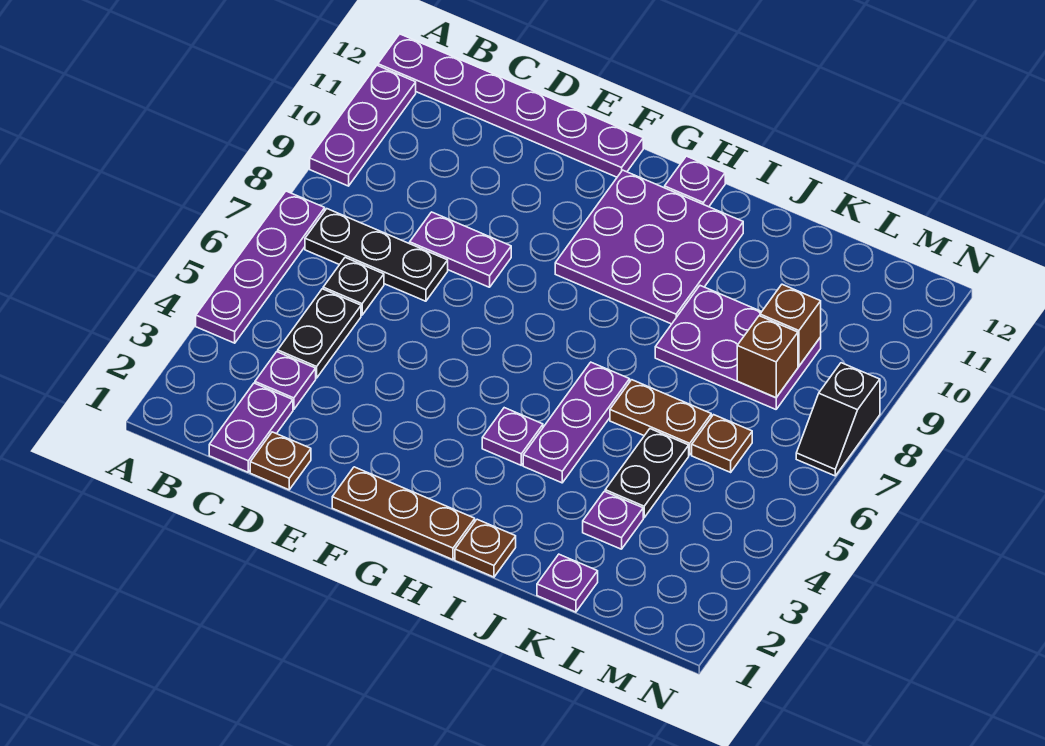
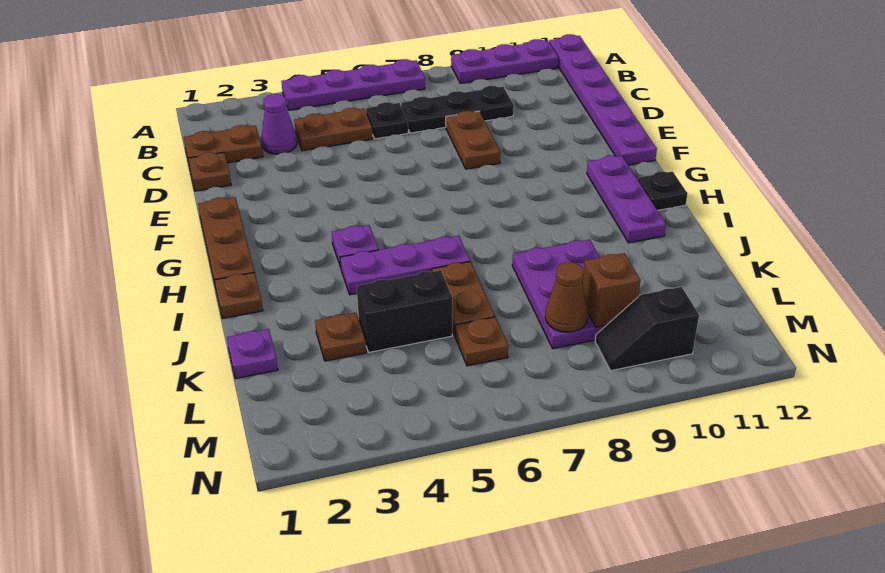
black plate B7:D7 level 1 -> black plate C7:C9 level 1
purple plate C1:C2 level 1 -> brown plate C1:C2 level 1
purple plate C3 level 1 -> purple cone C3 level 1
black plate C4:C5 level 1 -> brown plate C4:C5 level 1
purple plate D8:E8 level 1 -> brown plate D8:E8 level 1
purple plate G9:I11 level 1 -> purple plate G11:I11 level 1
purple plate H12 level 1 -> black plate H12 level 1
purple plate K3 level 1 -> brown plate K3 level 1
black plate K4:K5 level 1 -> black brick K4:K5 level 1
brown brick L8 level 2 -> brown cone L8 level 2
black slope N7:N8 level 1 top 8 -> black slope M9:M10 level 1 top 10

